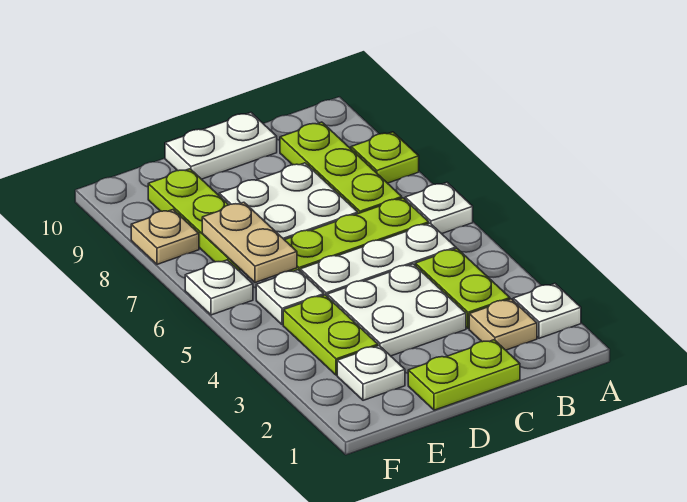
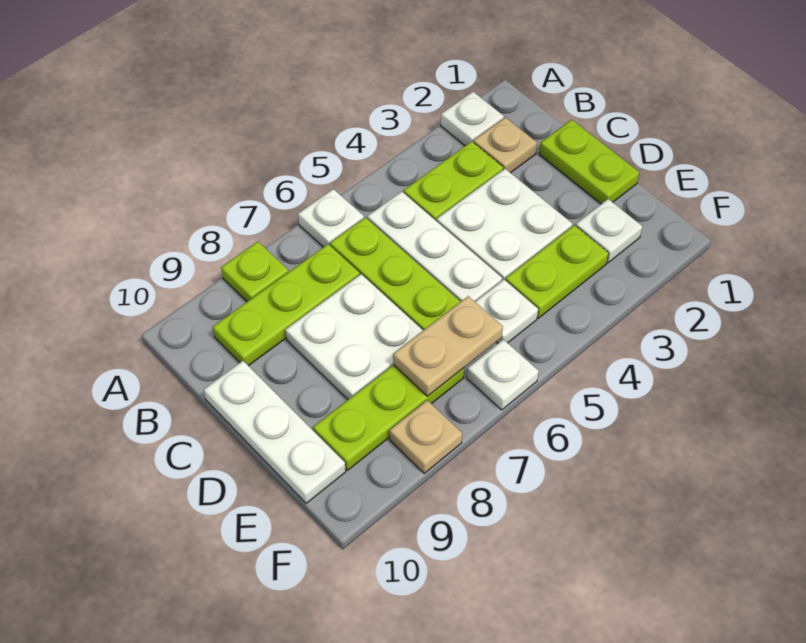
white plate C10:D10 level 1 -> white plate C10:E10 level 1

